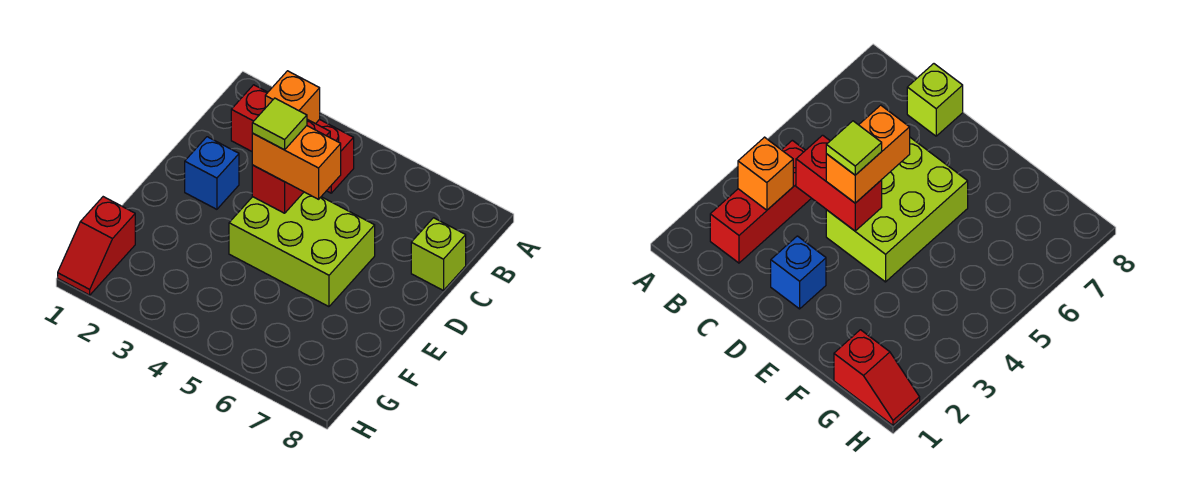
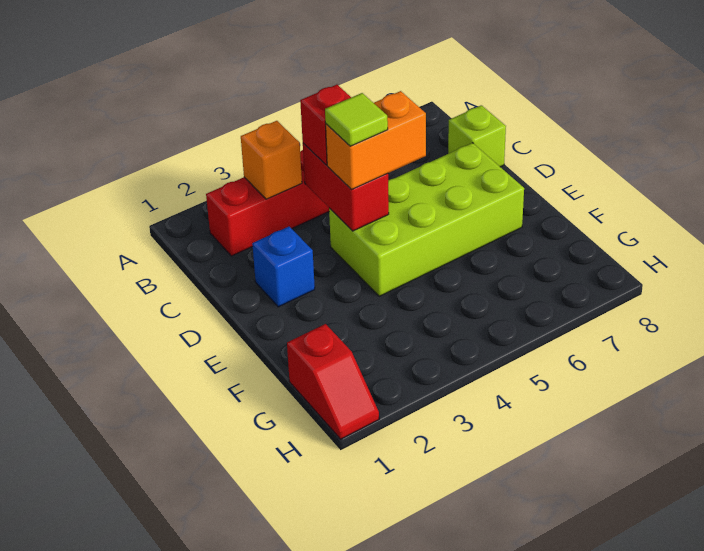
none -> red brick C4 level 3
lime brick D4:E6 level 1 -> lime brick D4:E7 level 1

